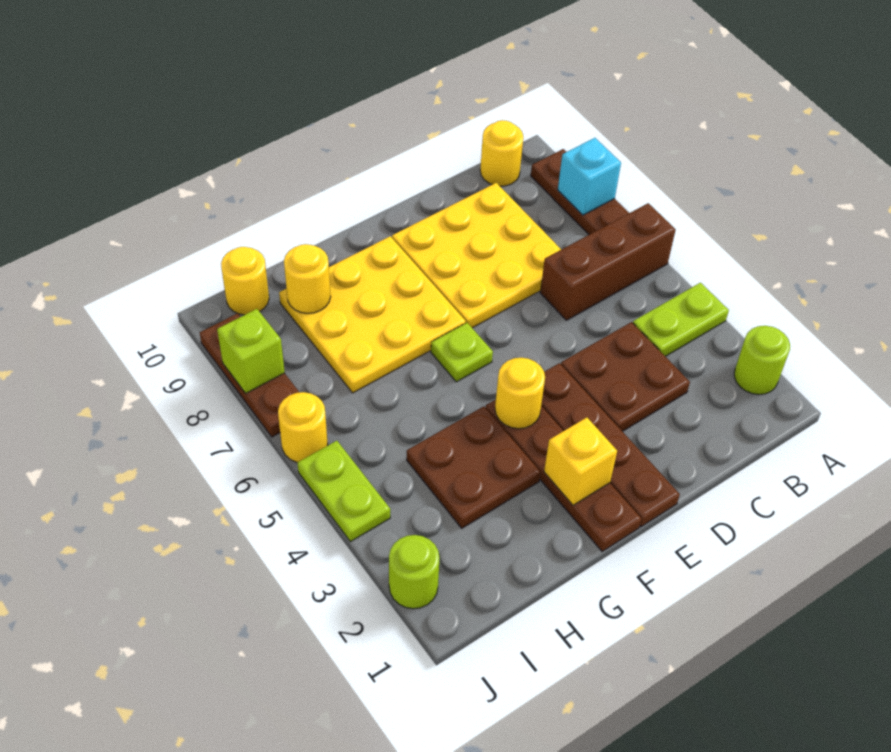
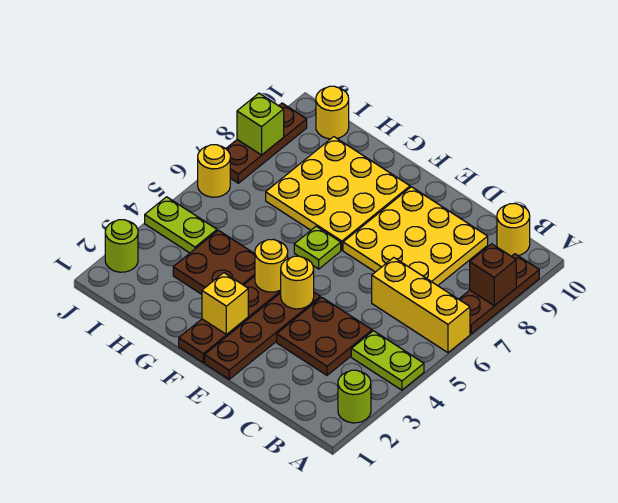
brown brick A6:C6 level 1 -> yellow brick A6:C6 level 1
cyan brick A8 level 2 -> brown brick A8 level 2
yellow round brick H9 level 2 -> yellow round brick E4 level 2
lime plate J4:J5 level 1 -> lime plate I4:J4 level 1

